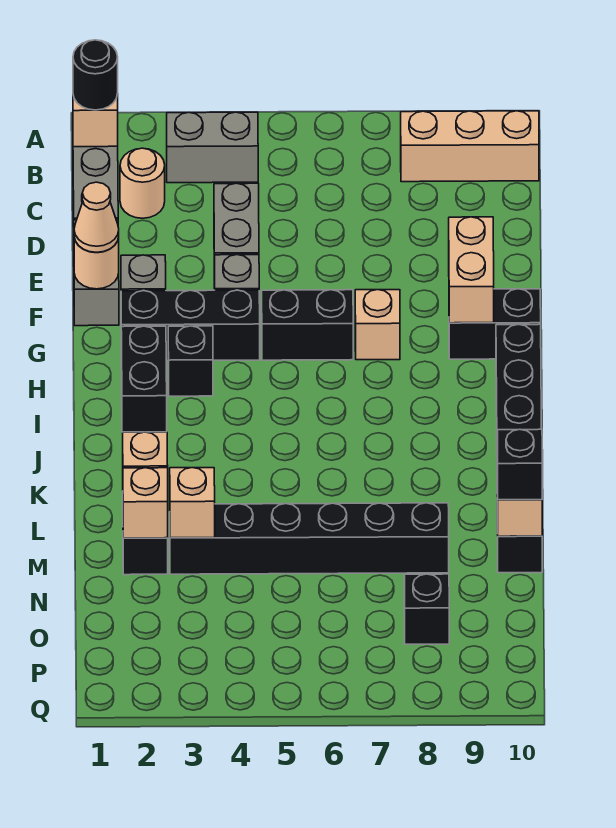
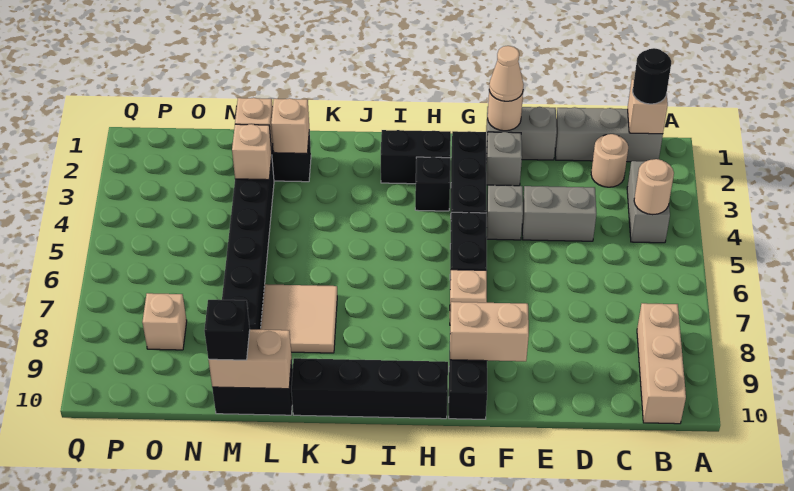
none -> tan round brick B4 level 2
none -> tan tile K7:L8 level 1
black brick O8 level 1 -> tan brick O8 level 1

